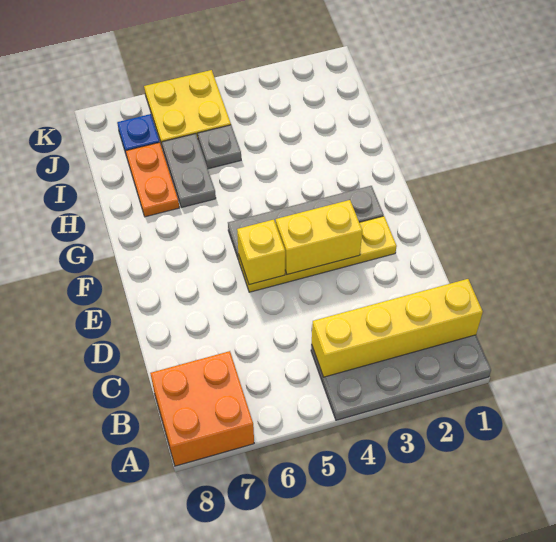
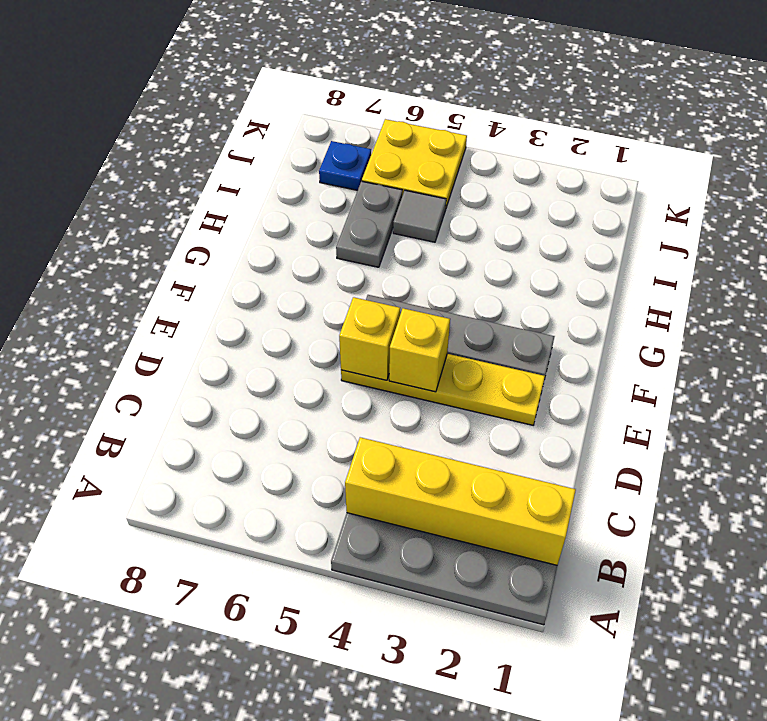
orange brick A7:B8 level 1 -> none
yellow brick E3:E4 level 2 -> yellow brick E4 level 2
orange plate H7:I7 level 1 -> none
grey plate I5 level 1 -> grey tile I5 level 1

